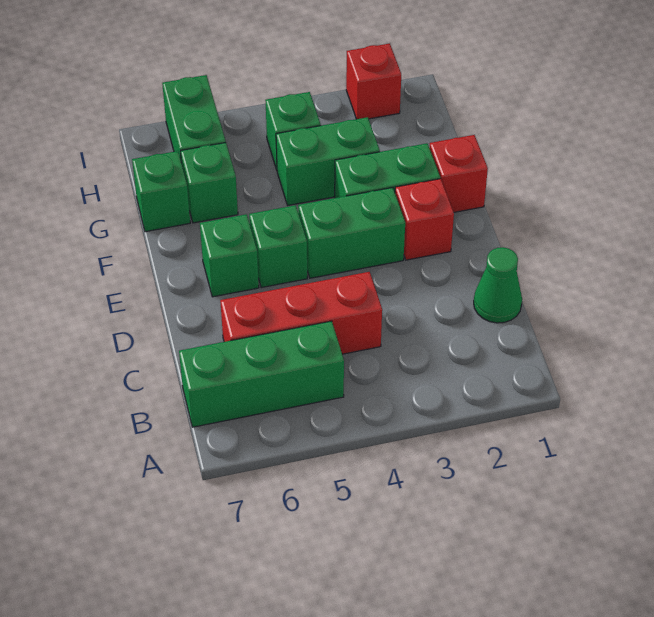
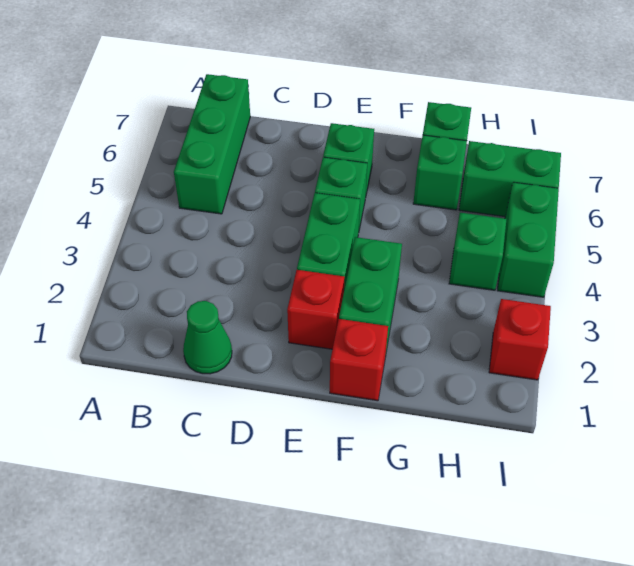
red brick C4:C6 level 1 -> none
green brick G3:G4 level 1 -> green brick I4:I5 level 1

